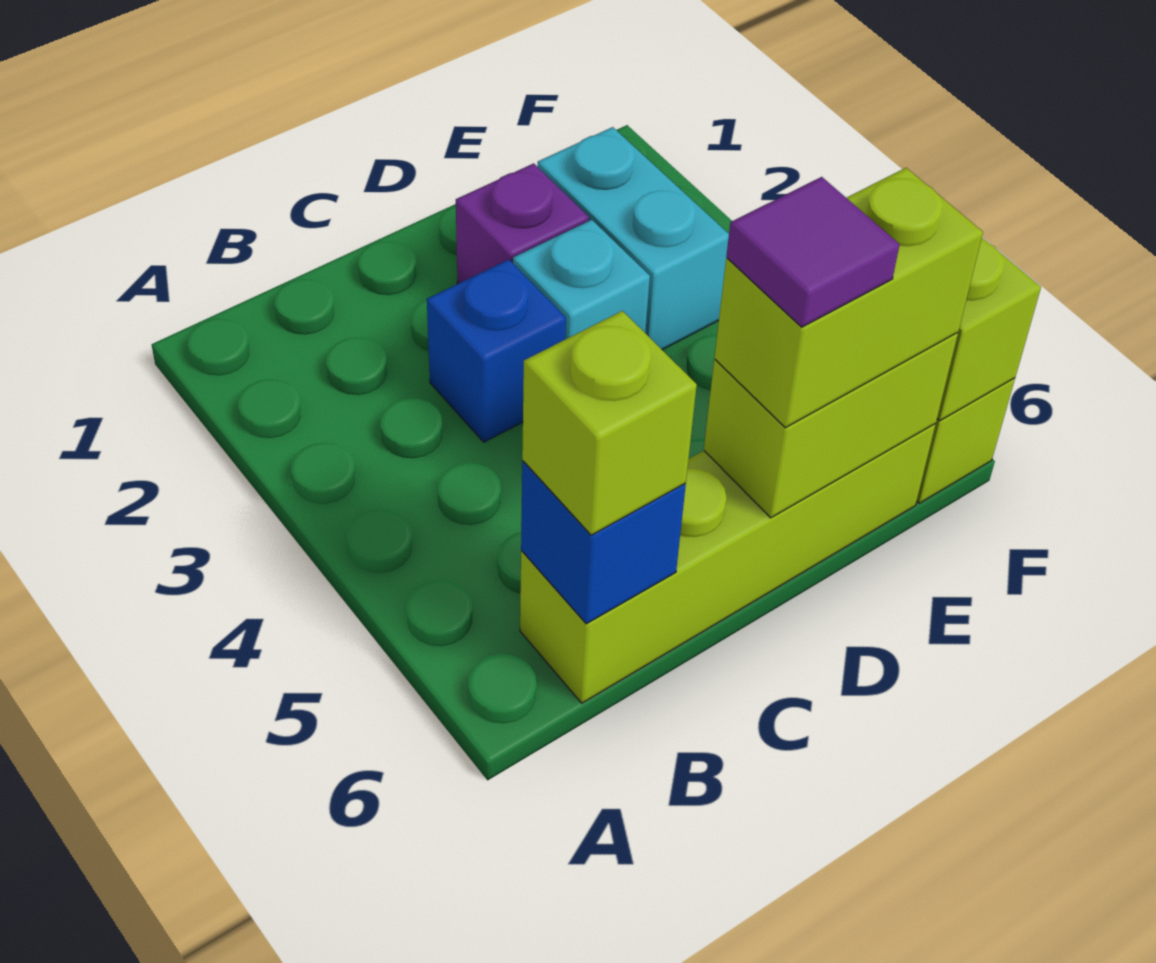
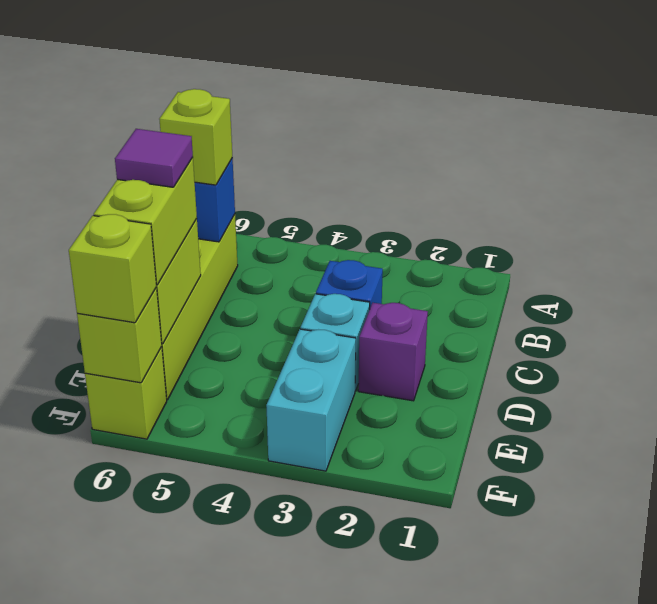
cyan brick E2:E3 level 1 -> cyan brick E3:F3 level 1
none -> lime brick F6 level 3

